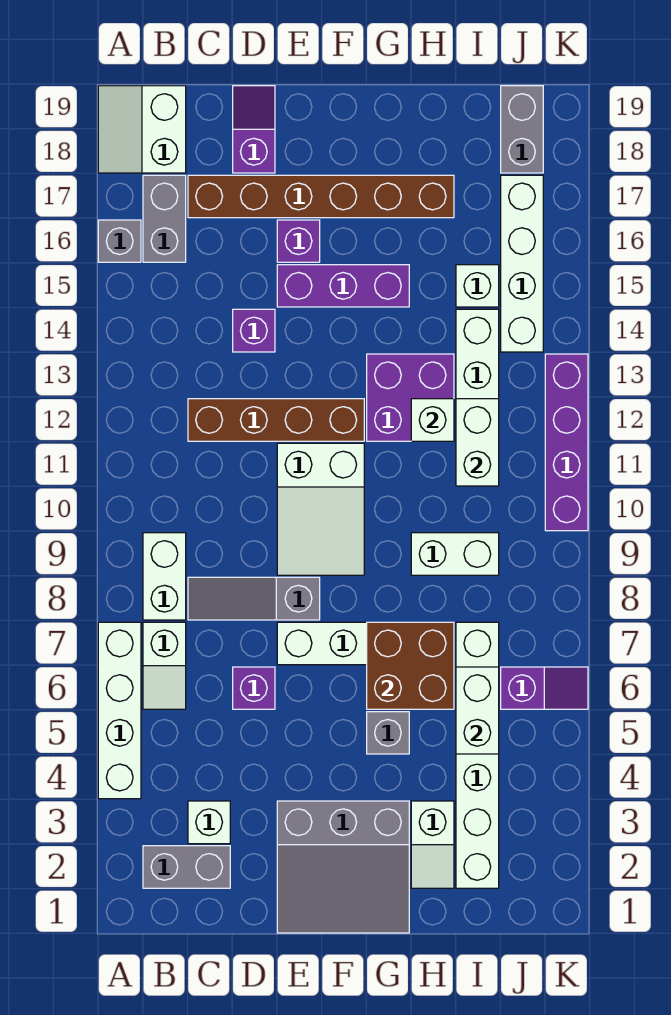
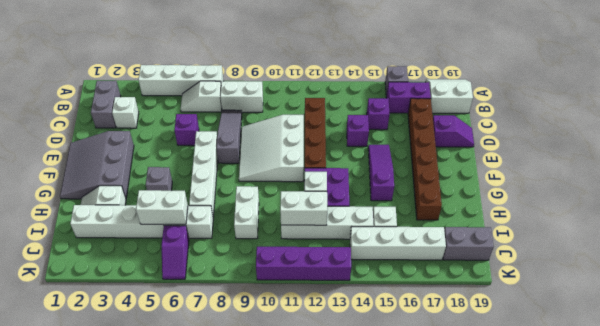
grey brick B16:B17 level 1 -> purple brick B16:B17 level 1
white slope E9:F11 level 1 top 11 -> white slope D9:F11 level 1 top 11
purple brick E15:G15 level 1 -> purple slope E15:G15 level 1 top G
purple brick E16 level 1 -> purple brick C15 level 1
brown brick G6:H7 level 2 -> none

